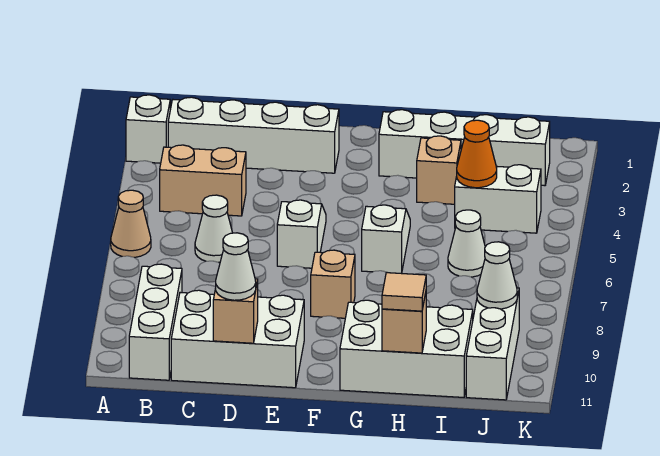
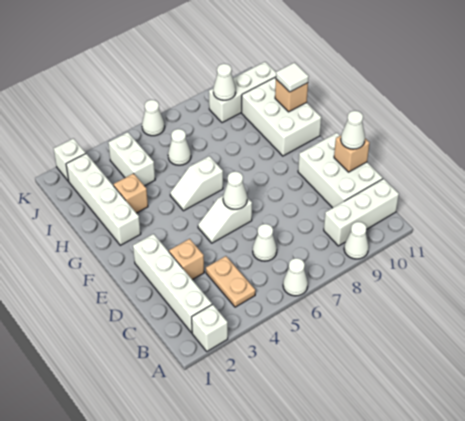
tan cone A6 level 1 -> white cone A6 level 1
none -> white cone A9 level 1
tan brick B4:C4 level 1 -> tan plate B4:C4 level 1
none -> white cone E6 level 2
tan brick F8 level 1 -> tan brick D3 level 1
tan tile H11 level 3 -> white tile H11 level 3
orange cone I4 level 2 -> none
none -> white brick K2 level 1
none -> white cone K6 level 1

